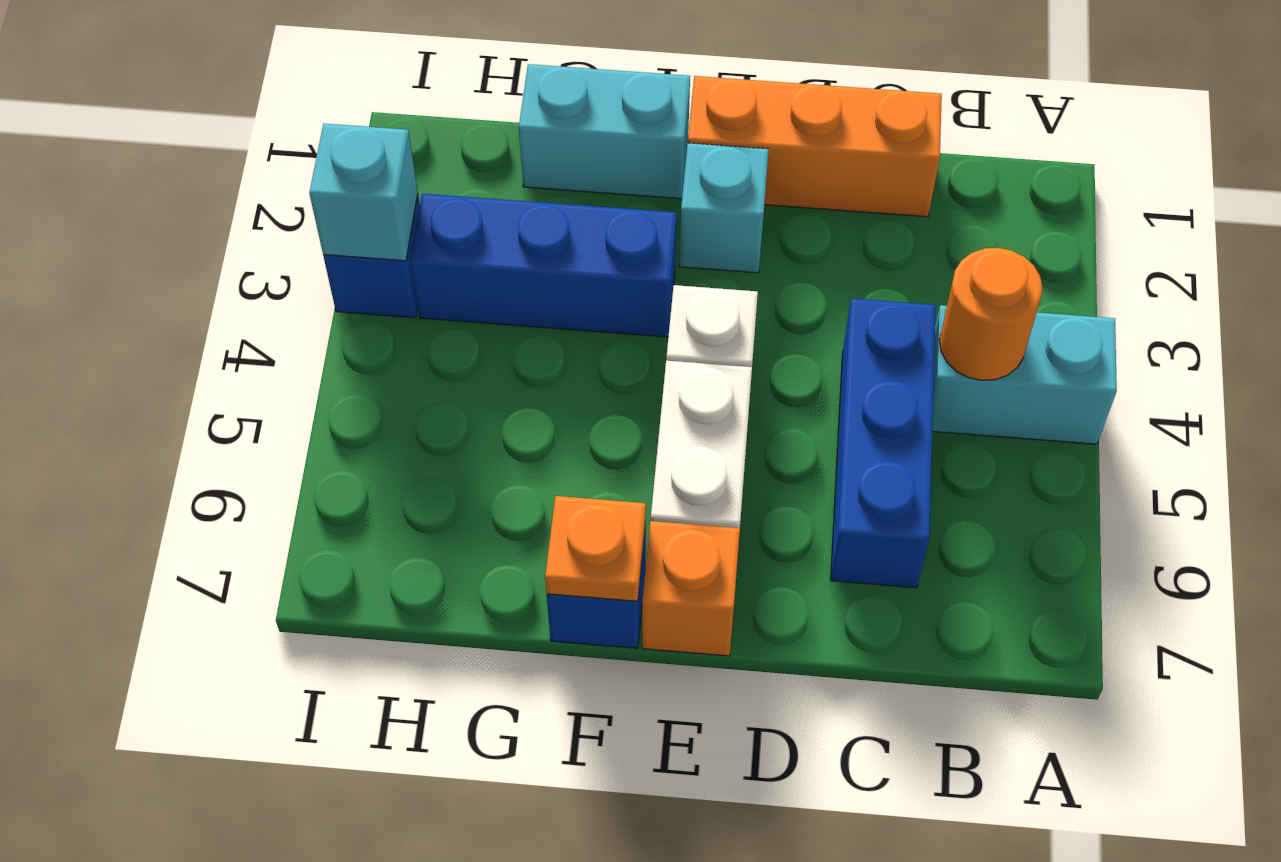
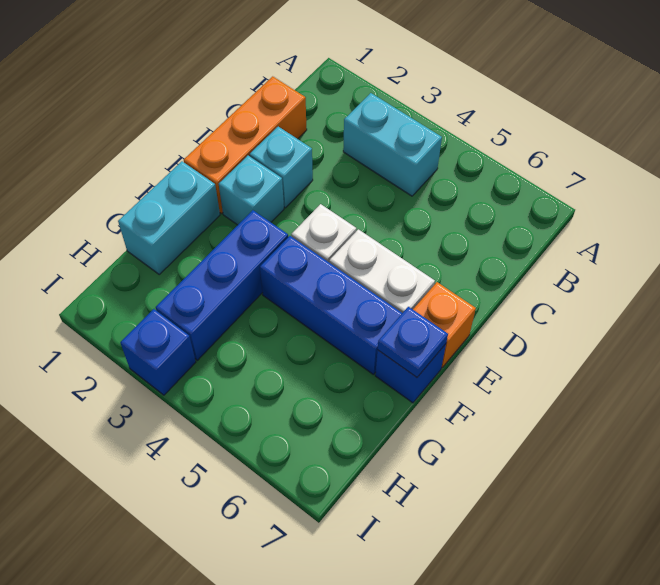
cyan brick A4:B4 level 1 -> cyan brick B3:B4 level 1
orange round brick B4 level 2 -> none
blue brick C4:C6 level 1 -> blue brick F4:F6 level 1
orange plate F7 level 2 -> blue plate F7 level 2
cyan brick I3 level 2 -> cyan brick D2 level 1

